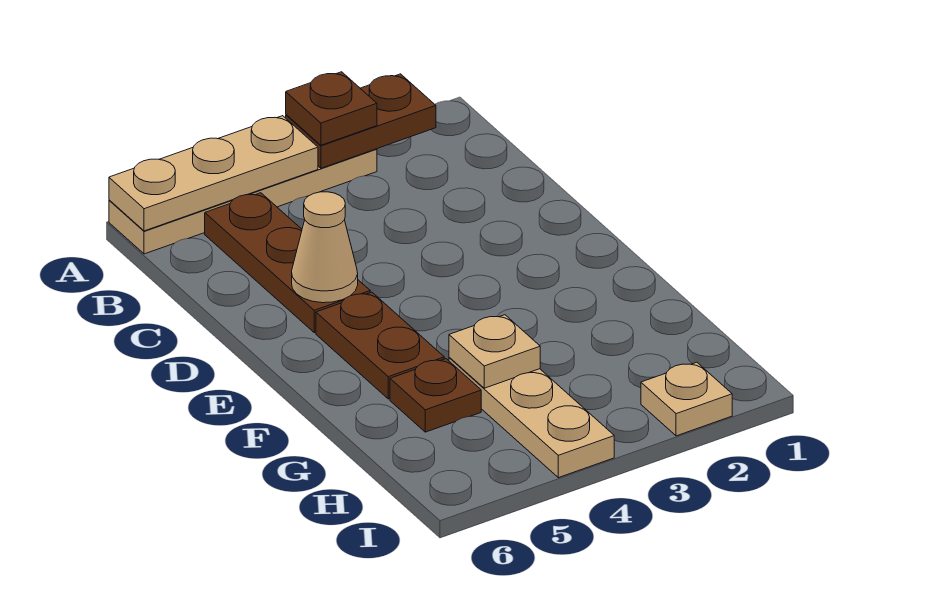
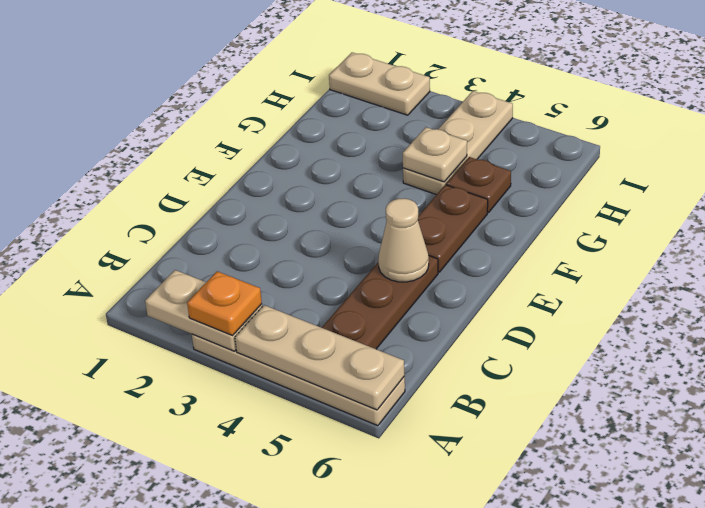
brown plate A2:A3 level 2 -> tan plate A2:A3 level 2
brown plate A3 level 3 -> orange plate A3 level 3
tan plate I2 level 1 -> tan plate I1:I2 level 1

